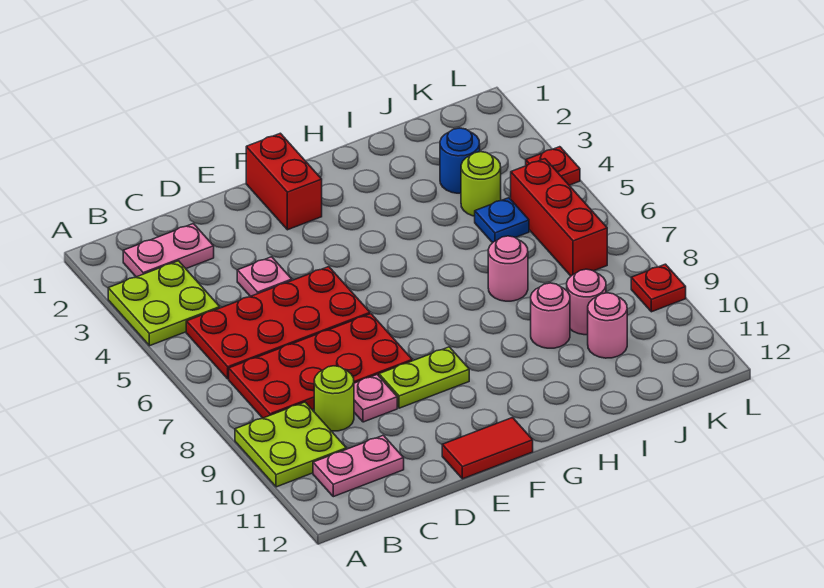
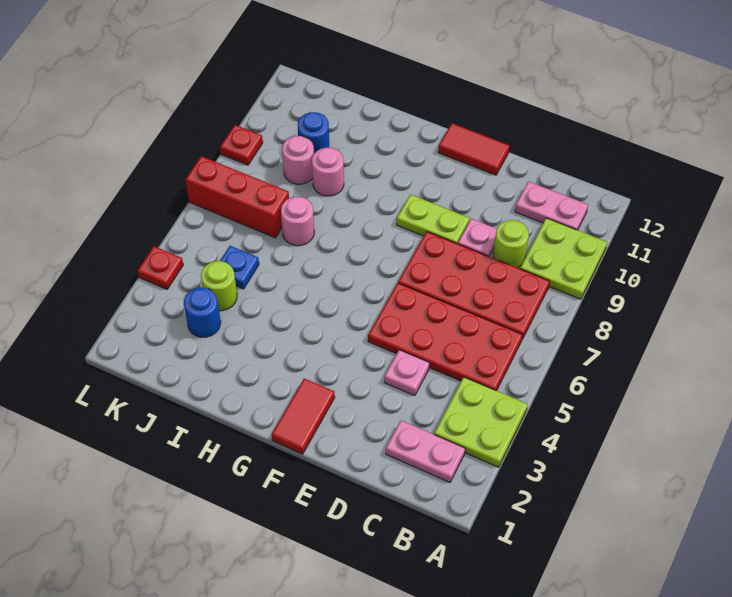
red brick F1:F2 level 1 -> red tile F1:F2 level 1
pink round brick J10 level 1 -> blue round brick J10 level 1
red brick K5:K7 level 1 -> red brick J7:L7 level 1

